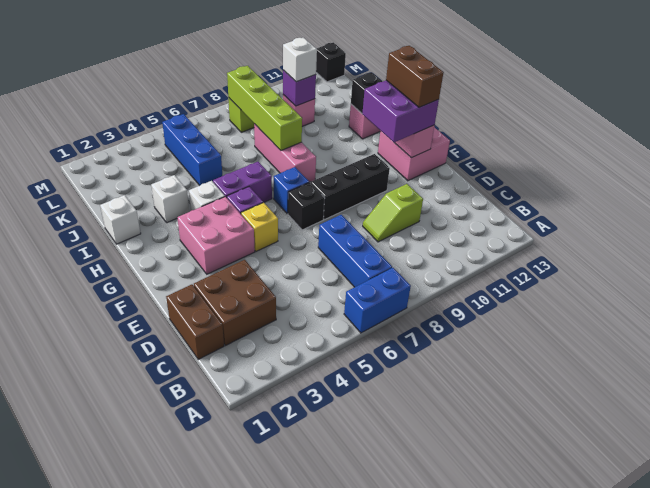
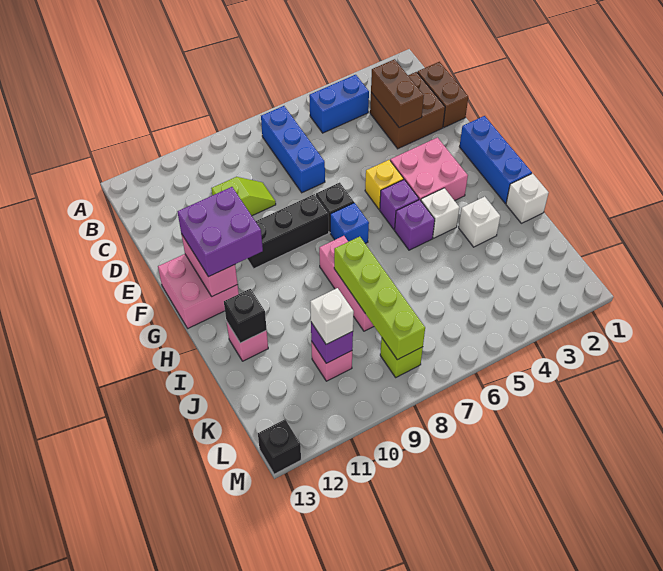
blue brick A6:A7 level 1 -> blue brick B4:B5 level 1
brown brick F12:G12 level 4 -> brown brick C3:D3 level 2
purple brick H5:H6 level 1 -> purple brick H5 level 1
blue brick J5:L5 level 1 -> blue brick F1:H1 level 1

